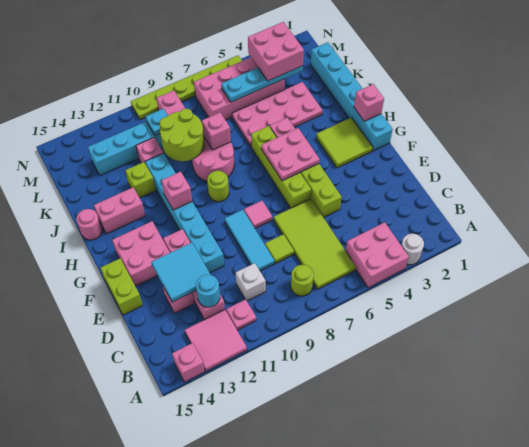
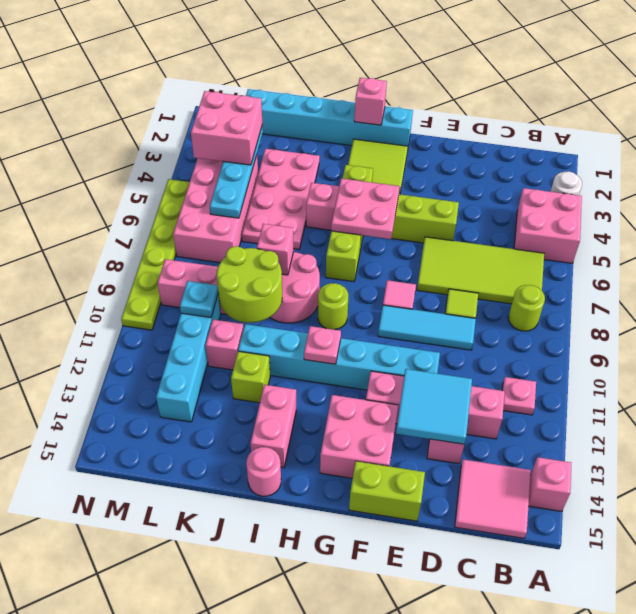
pink tile A12:B13 level 1 -> pink tile B14:C15 level 1
white brick C10 level 1 -> none
cyan round brick C12 level 2 -> none
lime brick F6:I6 level 1 -> lime brick H4:H7 level 1
pink brick H11 level 2 -> pink plate H11 level 2

